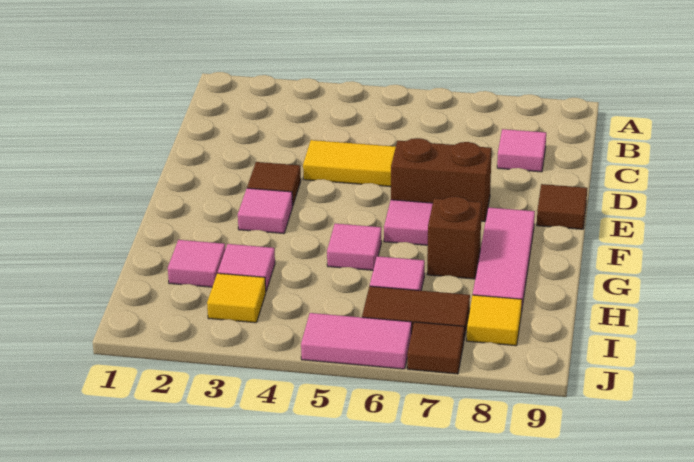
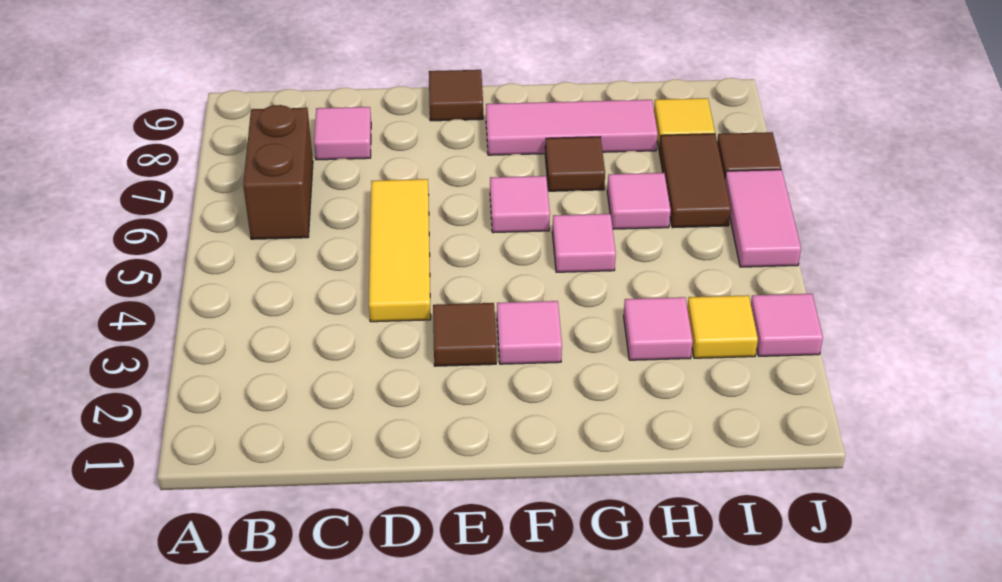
brown brick E6:E7 level 1 -> brown brick B6:B7 level 1
brown brick G7 level 1 -> brown tile G7 level 1
pink tile H2 level 1 -> pink tile J3 level 1

